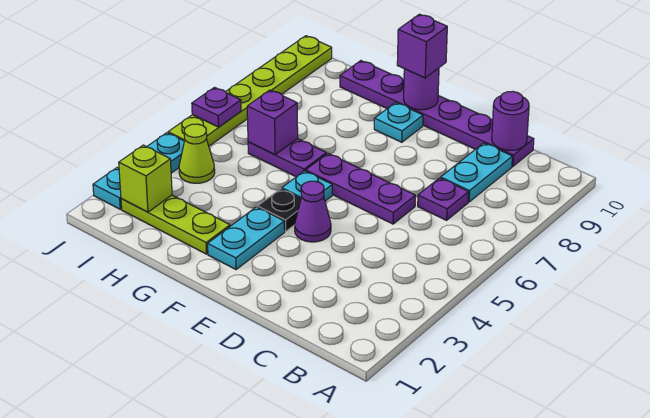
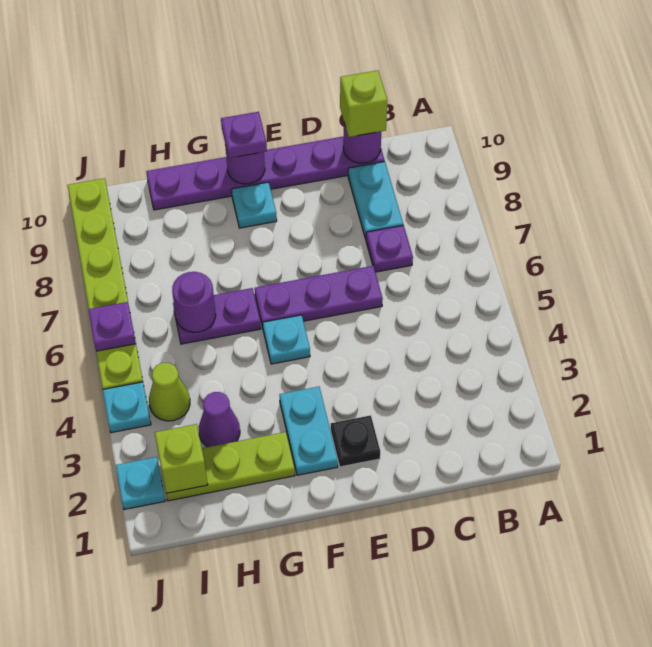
none -> lime brick C10 level 3
purple cone E4 level 1 -> purple cone H3 level 1
black plate F4 level 1 -> black plate E2 level 1
purple brick F10 level 3 -> purple plate F10 level 3
purple brick H6 level 2 -> purple round brick H6 level 2

